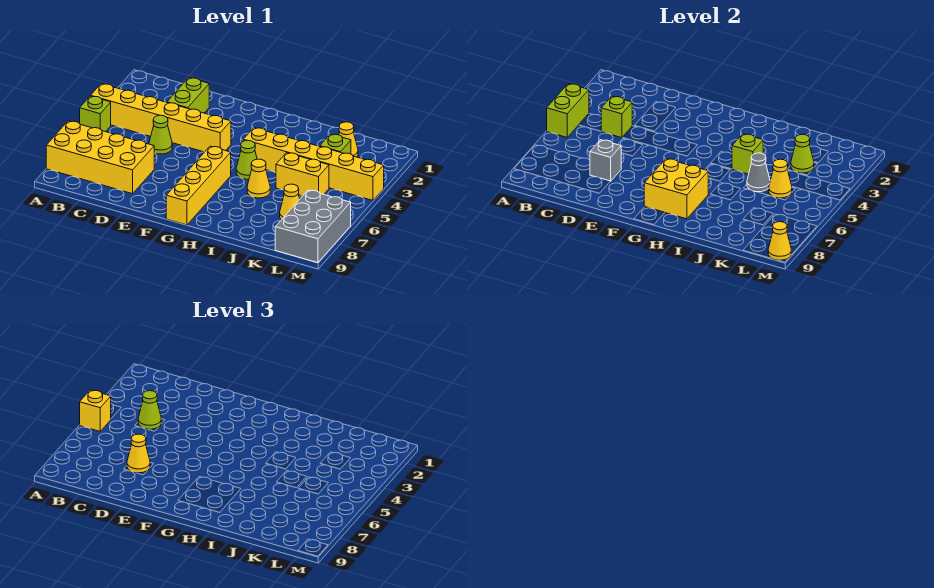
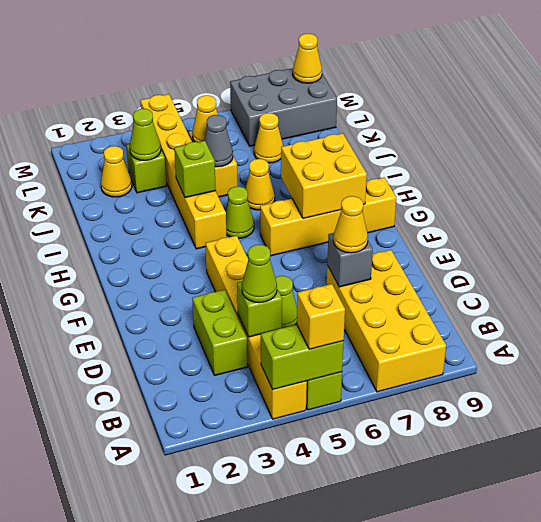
lime brick D2:D3 level 1 -> lime brick C3:D3 level 1

